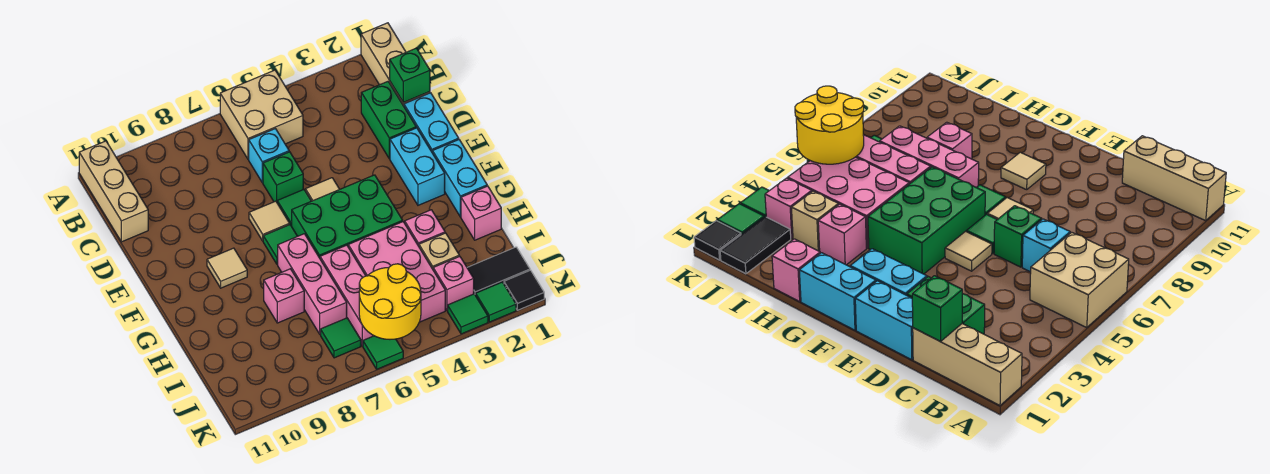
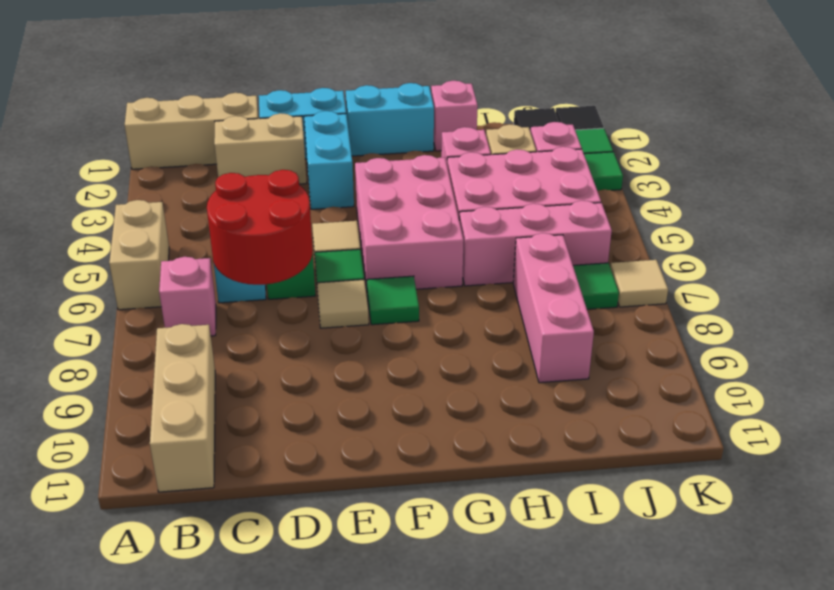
tan brick A5:B6 level 1 -> tan brick A5:A6 level 1
tan brick A11:C11 level 1 -> tan brick B9:B11 level 1
green brick C1 level 2 -> none
green brick C2:D2 level 1 -> tan brick C2:D2 level 1
none -> red round brick C6:D7 level 2
cyan brick E2:F2 level 1 -> cyan brick E2:E3 level 1
green brick F4:G6 level 1 -> pink brick F4:G6 level 1
tan tile F9 level 1 -> tan tile K7 level 1
pink brick G7:I7 level 1 -> pink brick I7:I9 level 1
pink brick H8 level 1 -> pink brick B7 level 1
yellow round brick J5:K6 level 2 -> none
green tile K6 level 1 -> none

